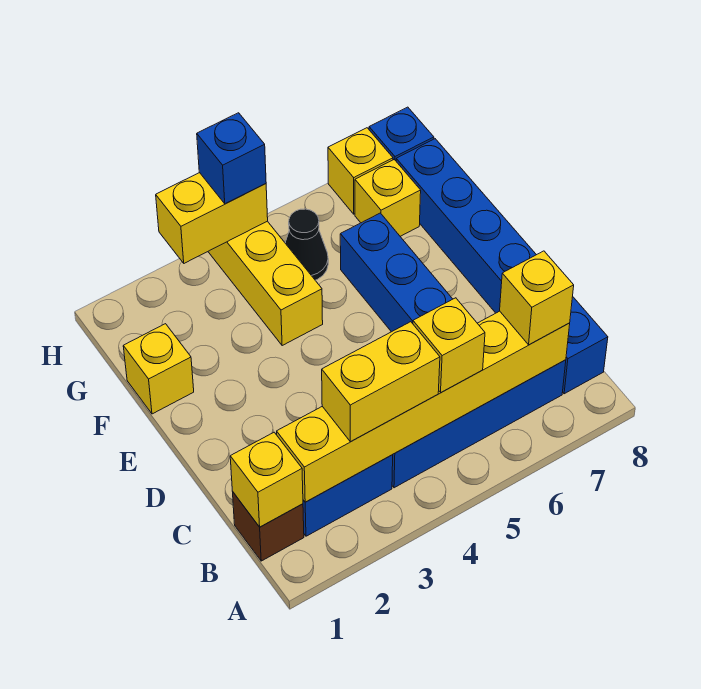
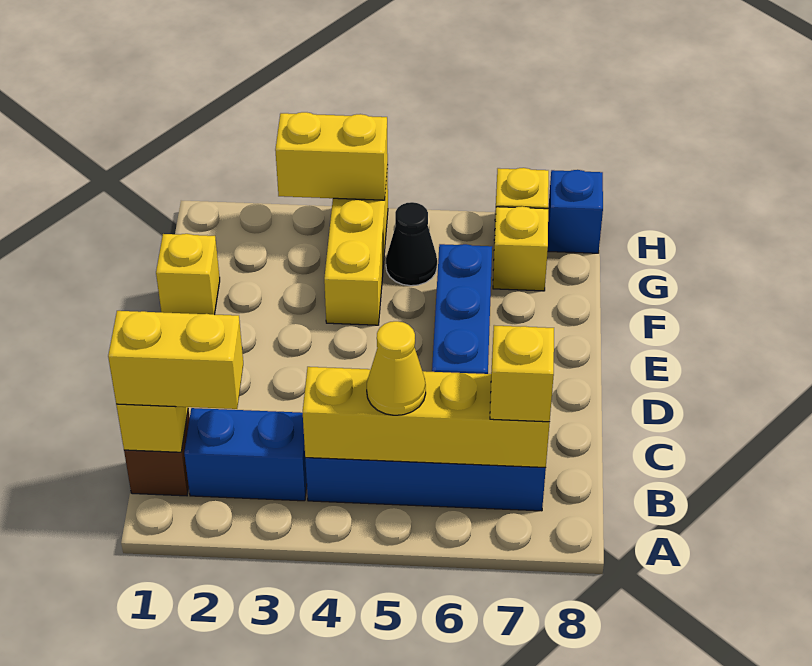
yellow brick B2:B7 level 2 -> yellow brick B4:B7 level 2
yellow brick B3:B4 level 3 -> yellow brick B1:B2 level 3
yellow brick B5 level 3 -> yellow cone B5 level 3
blue brick B8:G8 level 1 -> none
blue brick H4 level 3 -> none

